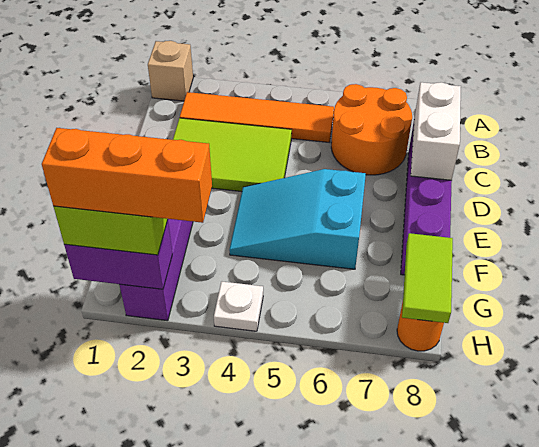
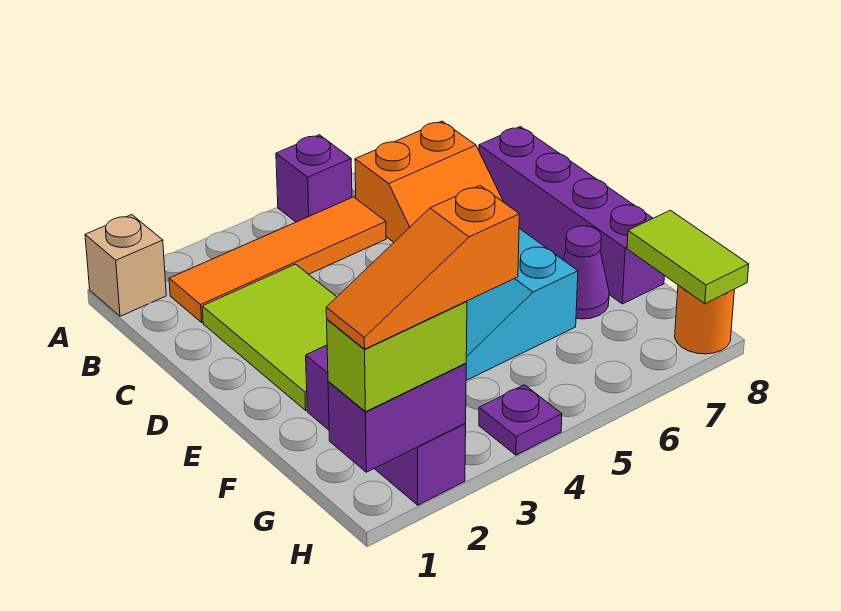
none -> purple brick A5 level 1
orange round brick B6:C7 level 1 -> orange slope B6:C7 level 1 top B
lime tile C2:D4 level 1 -> lime tile C2:E3 level 1
white brick C8:D8 level 2 -> none
none -> purple cone F7 level 1
orange brick H1:H3 level 4 -> orange slope H1:H3 level 4 top 3
white plate H4 level 1 -> purple plate H4 level 1

